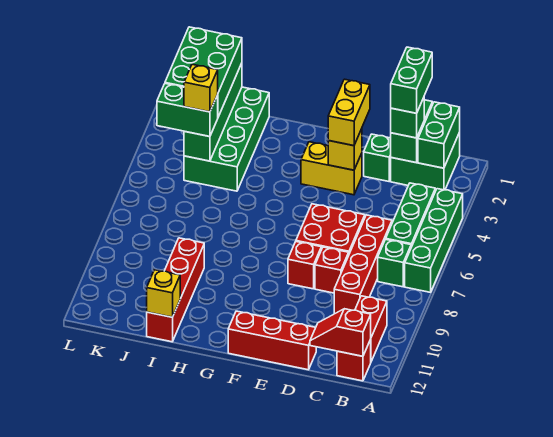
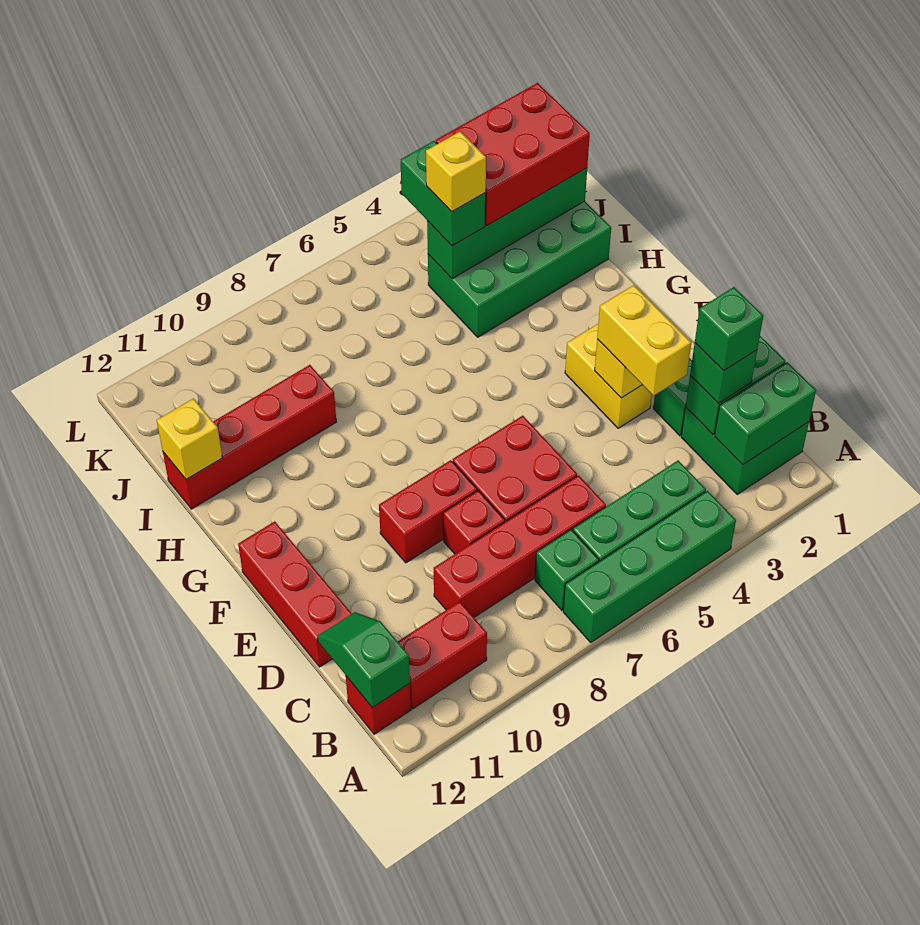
red slope B12:C12 level 2 top B -> green slope B12:C12 level 2 top B
green brick C1:C2 level 4 -> green brick C2 level 4
yellow brick E2:E3 level 3 -> yellow brick D3:E3 level 3
red brick E8 level 1 -> red brick E8:E9 level 1
green brick J1:K3 level 3 -> red brick J1:K3 level 3

